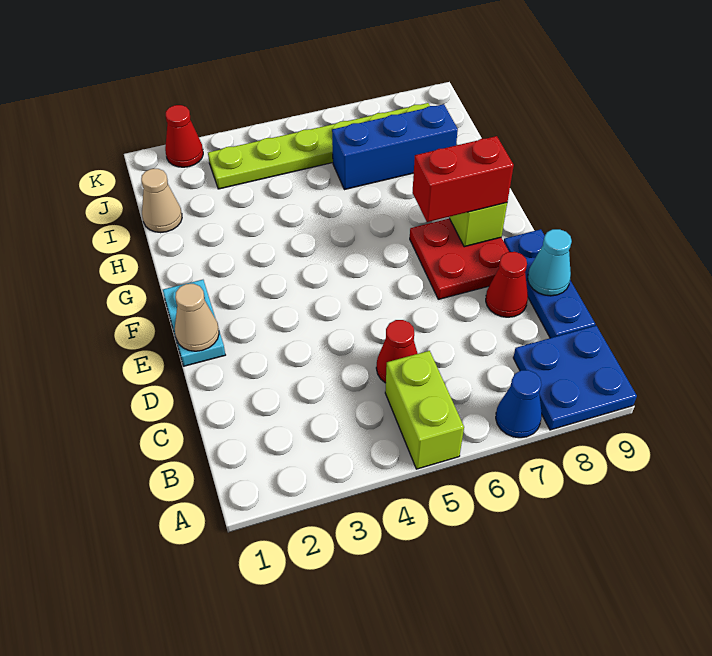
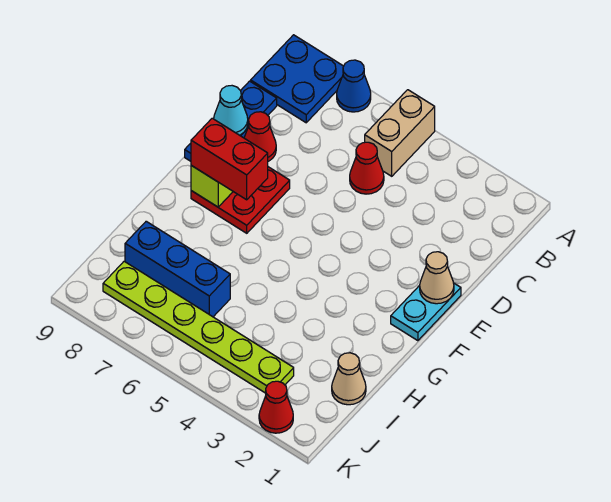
lime brick A5:B5 level 1 -> tan brick A5:B5 level 1

